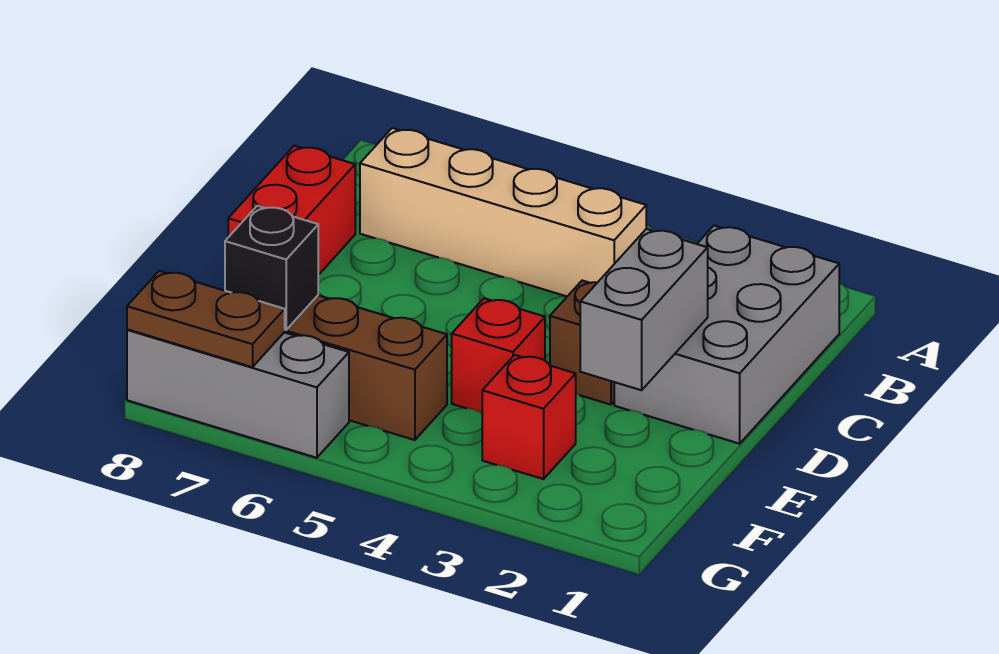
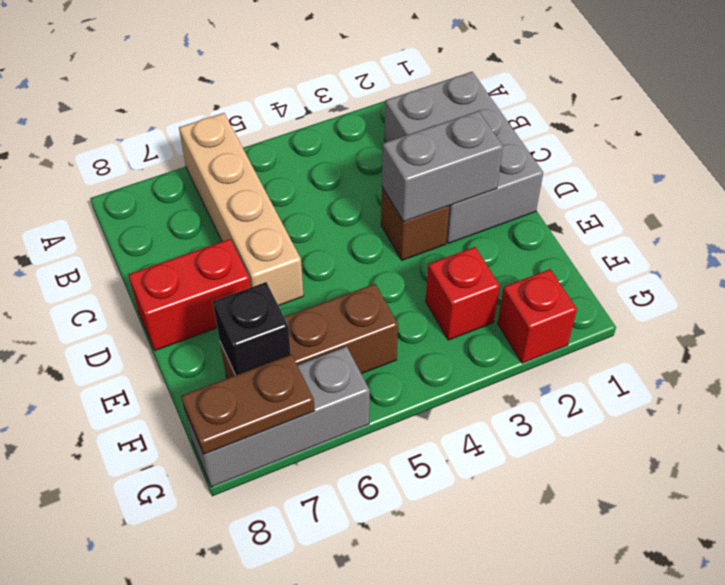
tan brick B4:B7 level 1 -> tan brick A6:D6 level 1
red brick C8:D8 level 1 -> red brick D7:D8 level 1
grey brick D2:E2 level 2 -> grey brick D2:D3 level 2
red brick E4 level 1 -> red brick G2 level 1

